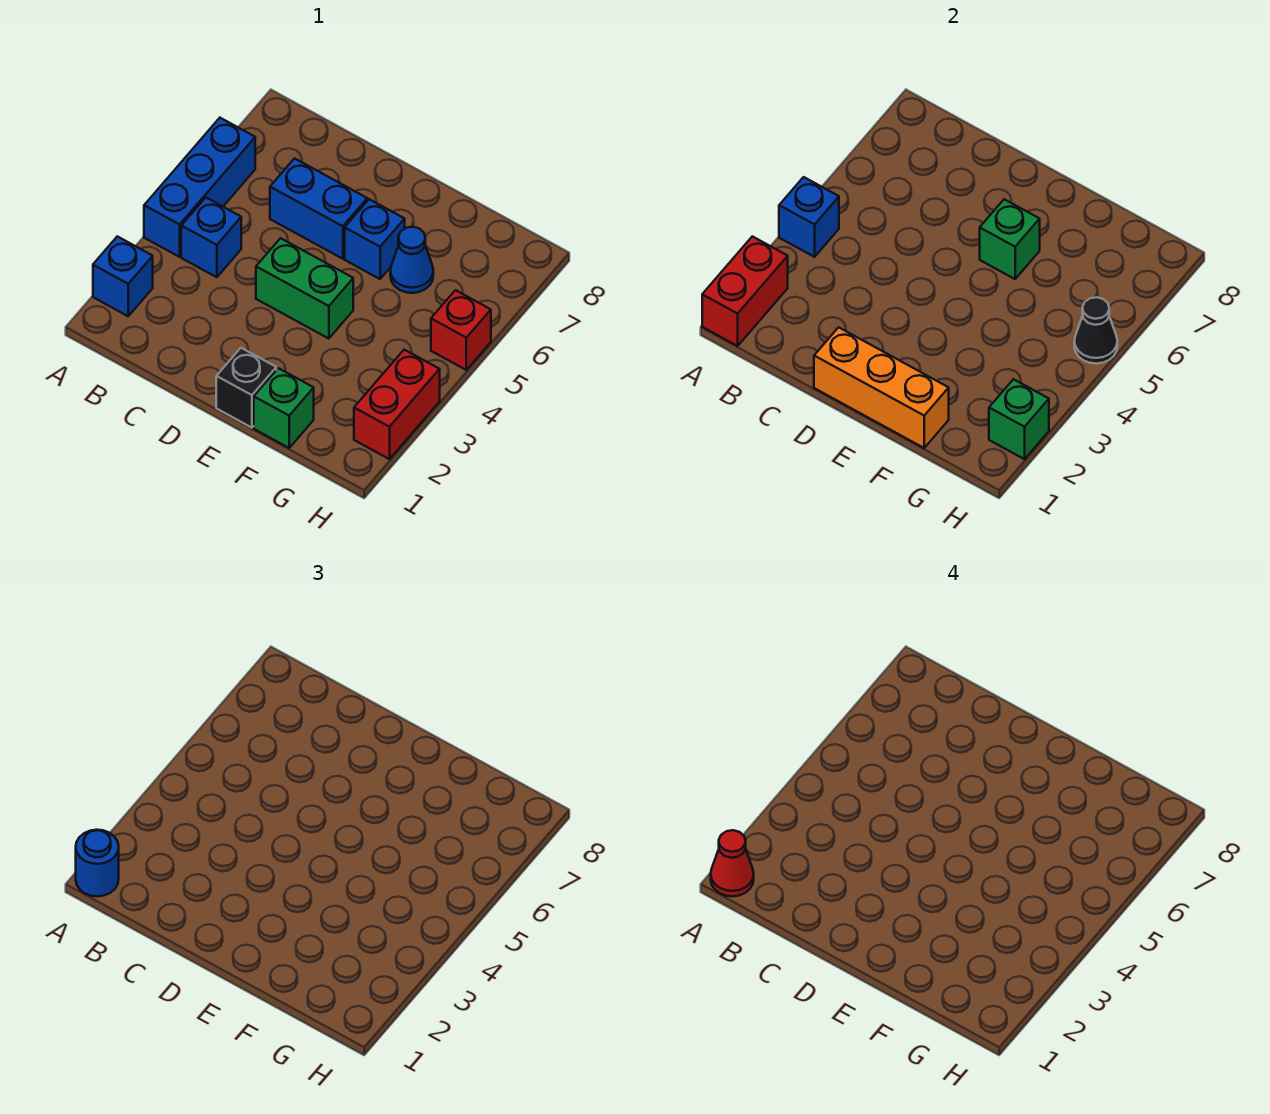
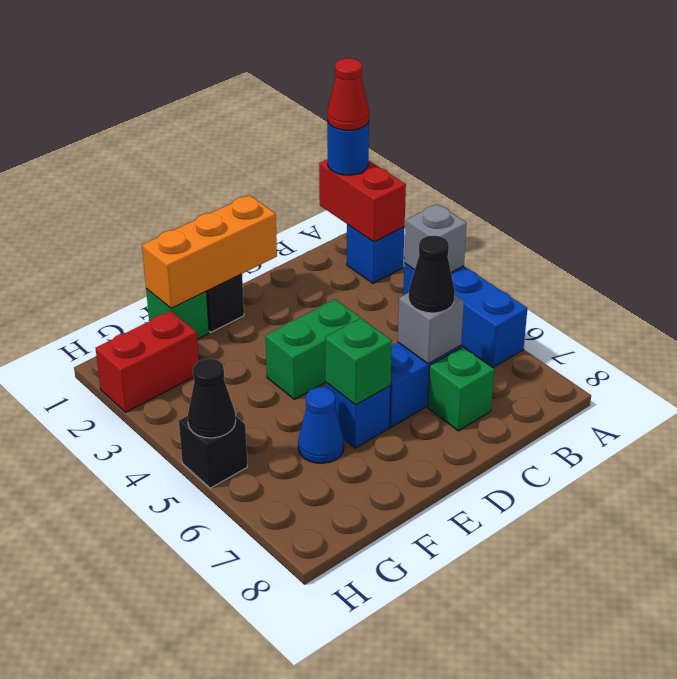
blue brick A4 level 2 -> grey brick A4 level 2
blue brick B4 level 1 -> none
none -> grey brick C6 level 2
none -> black cone C6 level 3
red brick H2:H3 level 1 -> red brick G2:H2 level 1
green brick H2 level 2 -> green brick C7 level 1
red brick H5 level 1 -> black brick H5 level 1

